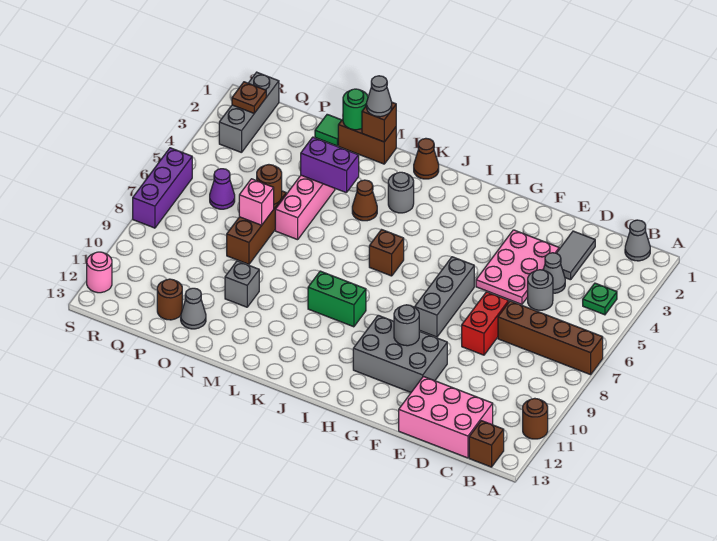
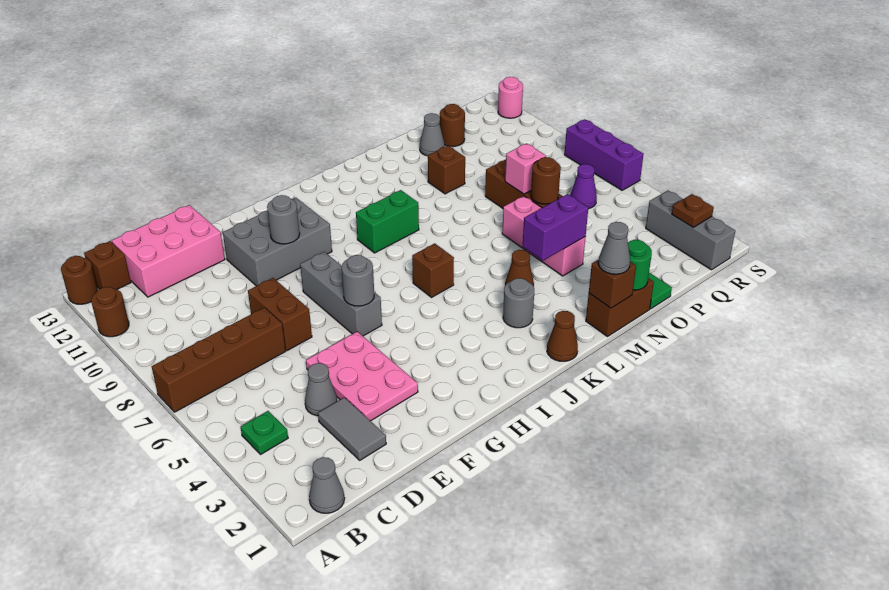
none -> brown round brick A13 level 1
grey round brick D5 level 1 -> grey round brick G6 level 2
red brick E7:E8 level 1 -> brown brick E7:E8 level 1
grey brick N10 level 1 -> brown brick N10 level 1

